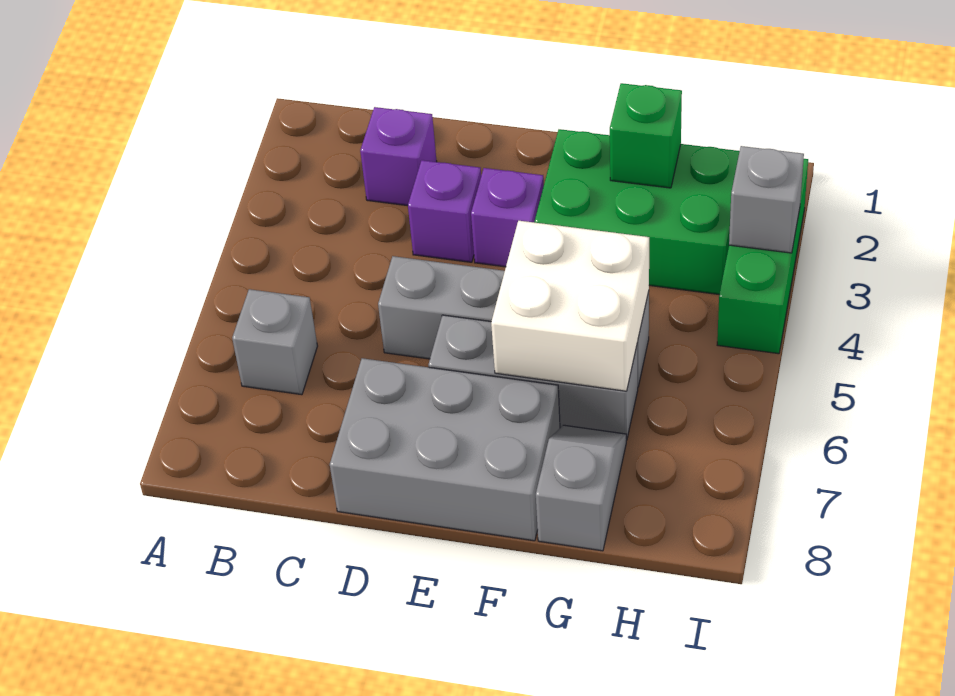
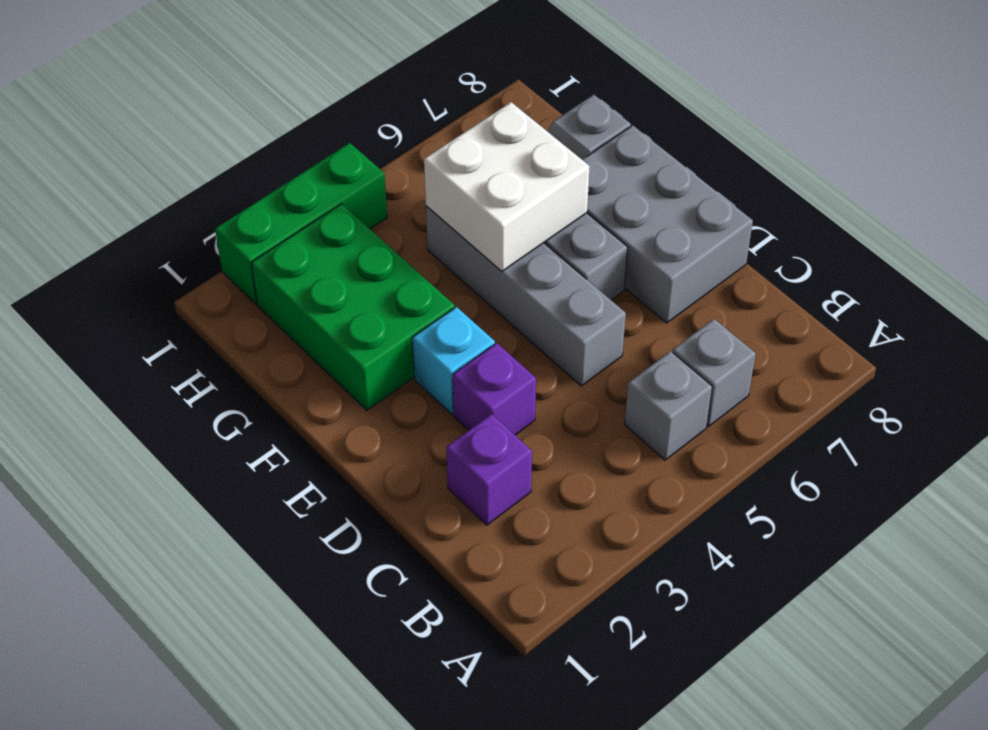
purple brick E3 level 1 -> cyan brick E3 level 1
green brick G2 level 2 -> none
grey brick I3 level 2 -> grey brick B5 level 1

